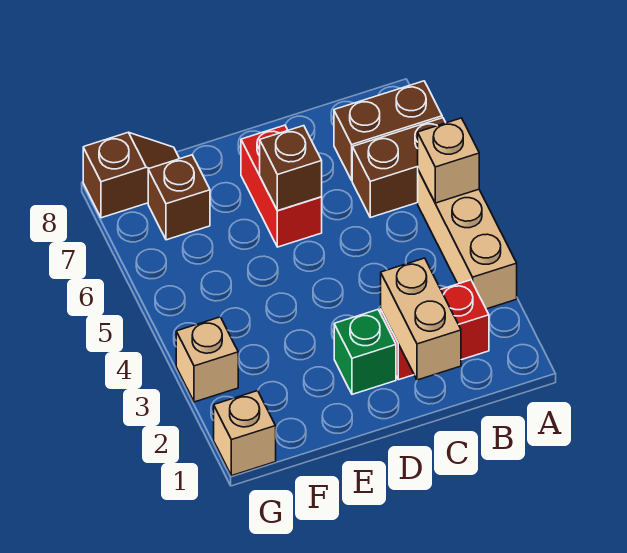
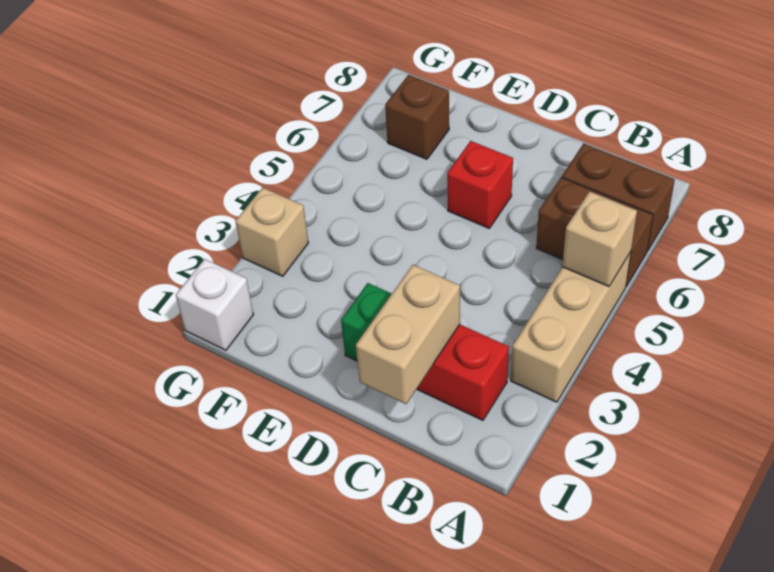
red brick D6:D7 level 1 -> red brick D6 level 1
brown brick D6 level 2 -> none
brown slope F8:G8 level 1 top G -> none
tan brick G1 level 1 -> white brick G1 level 1

